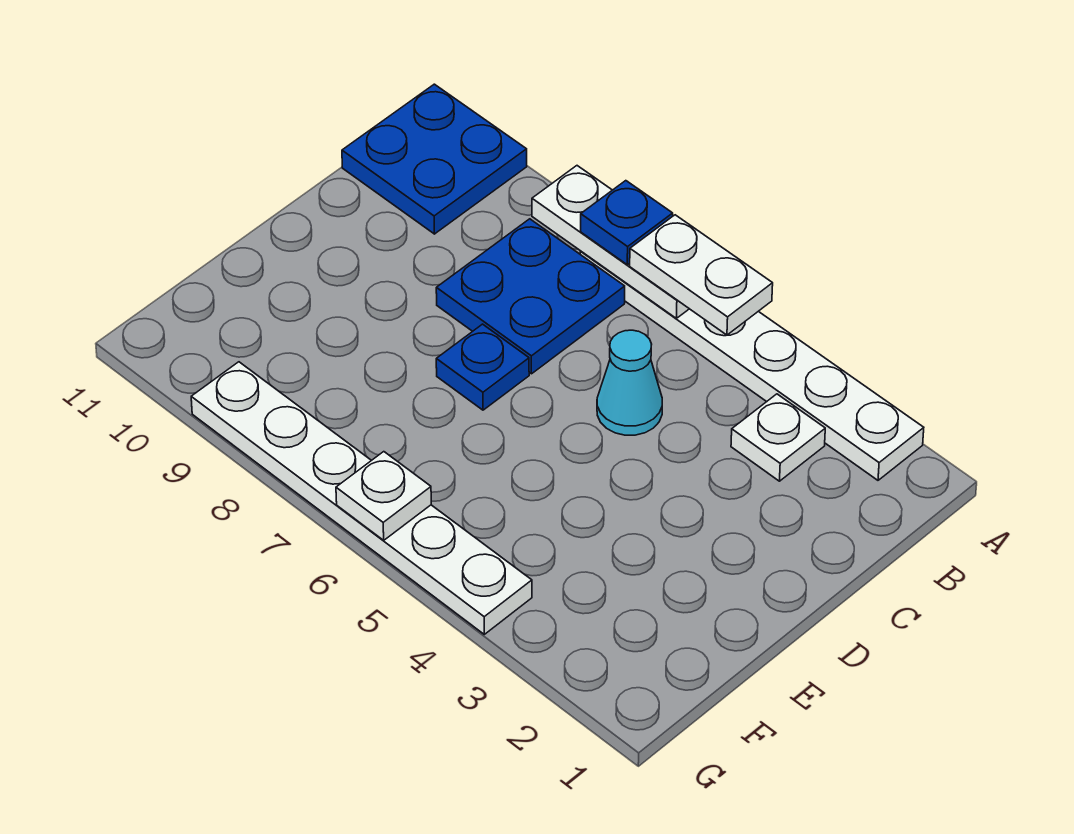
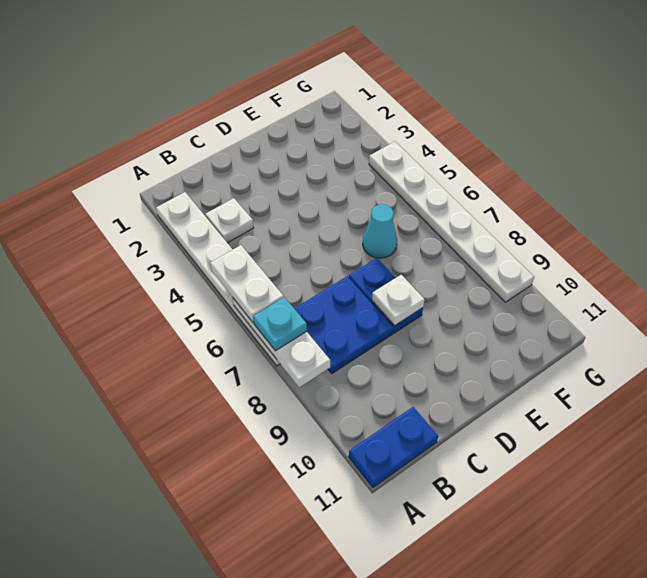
blue plate A7 level 3 -> cyan plate A7 level 3
blue plate A10:B11 level 1 -> blue plate A11:B11 level 1
cyan cone C5 level 1 -> cyan cone E6 level 1
blue plate D7 level 1 -> blue plate D7:D8 level 1
white plate G6 level 2 -> white plate D8 level 2

